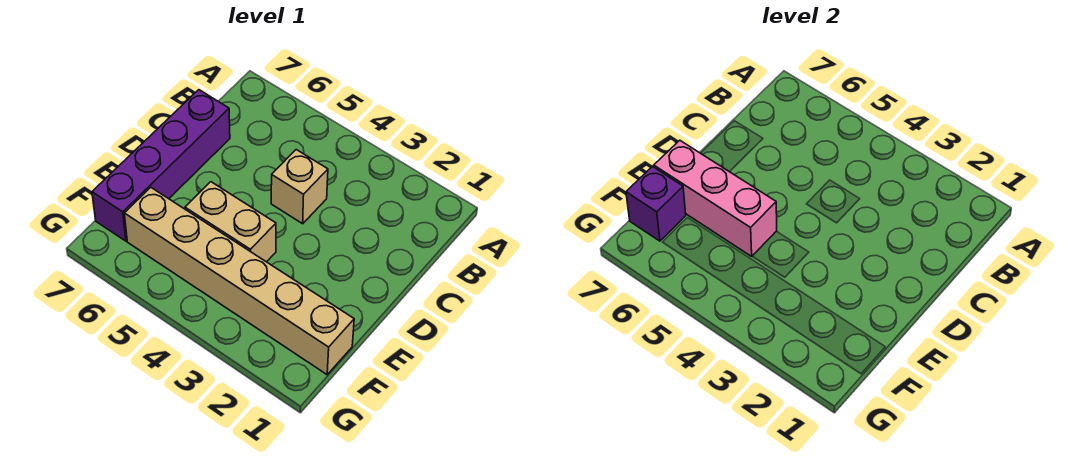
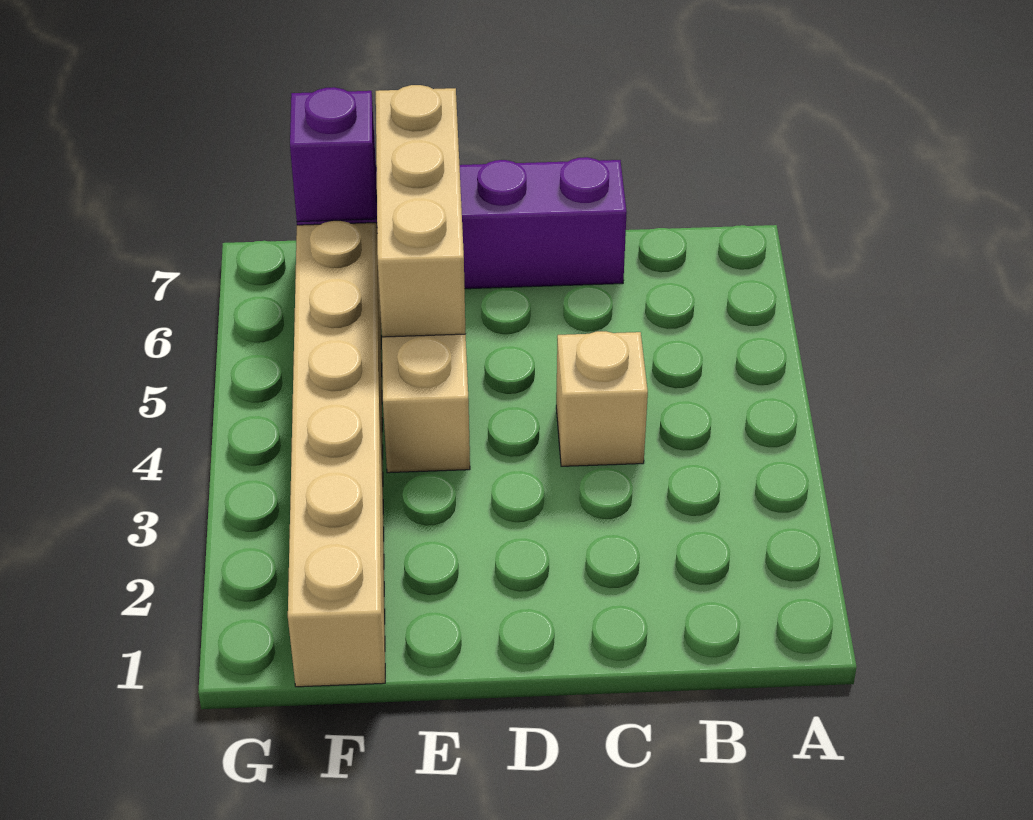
pink brick E5:E7 level 2 -> tan brick E5:E7 level 2

